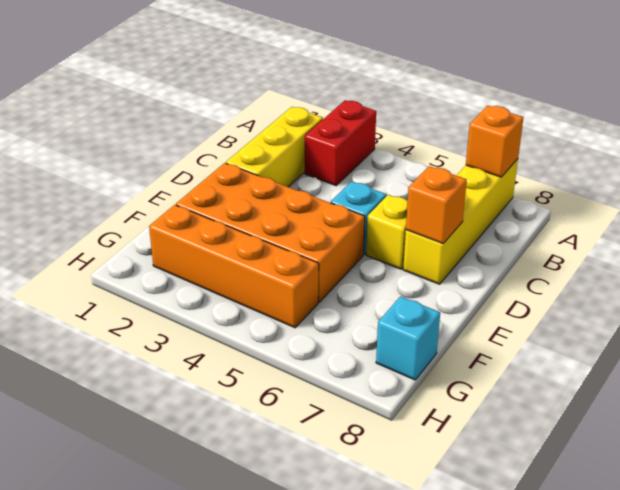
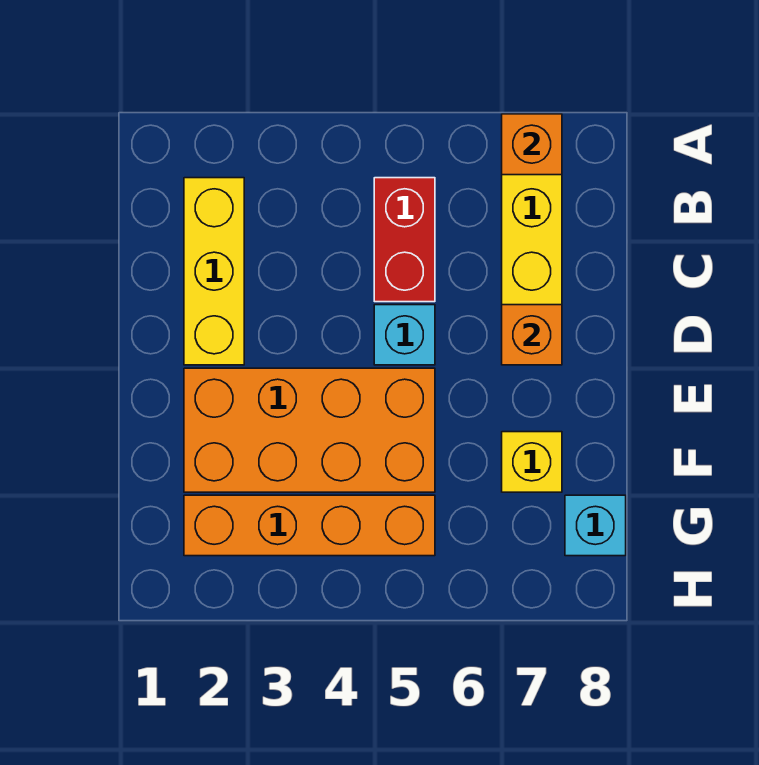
red brick A3:B3 level 1 -> red brick B5:C5 level 1
yellow brick D6 level 1 -> yellow brick F7 level 1

